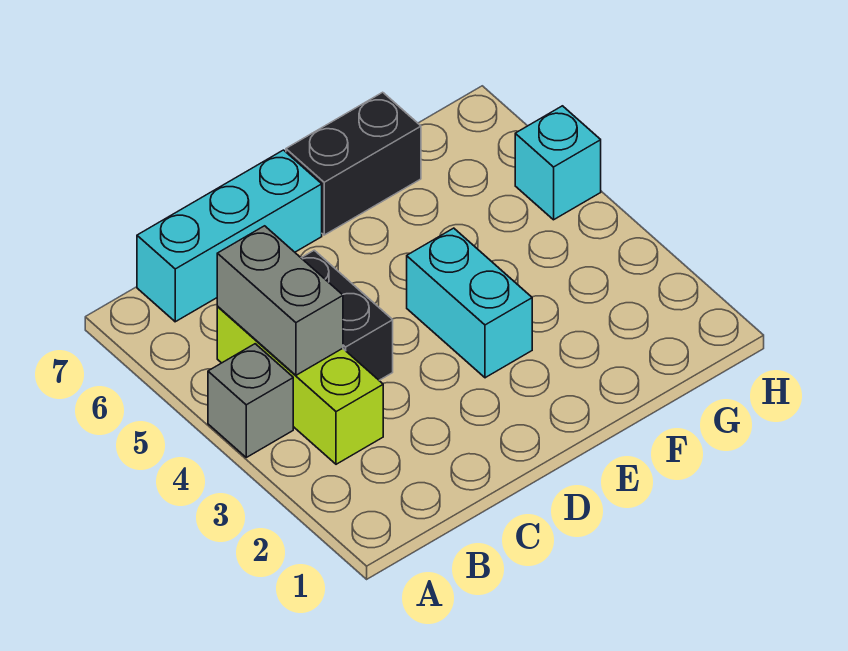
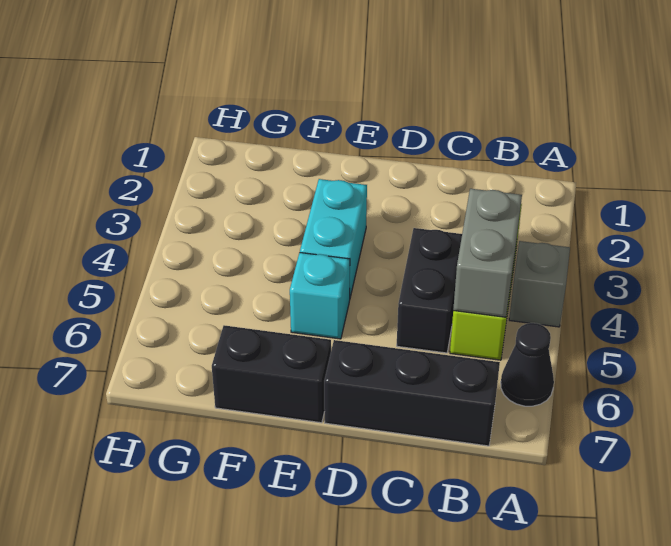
none -> black cone A6 level 1
cyan brick B7:D7 level 1 -> black brick B7:D7 level 1
cyan brick H5 level 1 -> cyan brick E5 level 1

